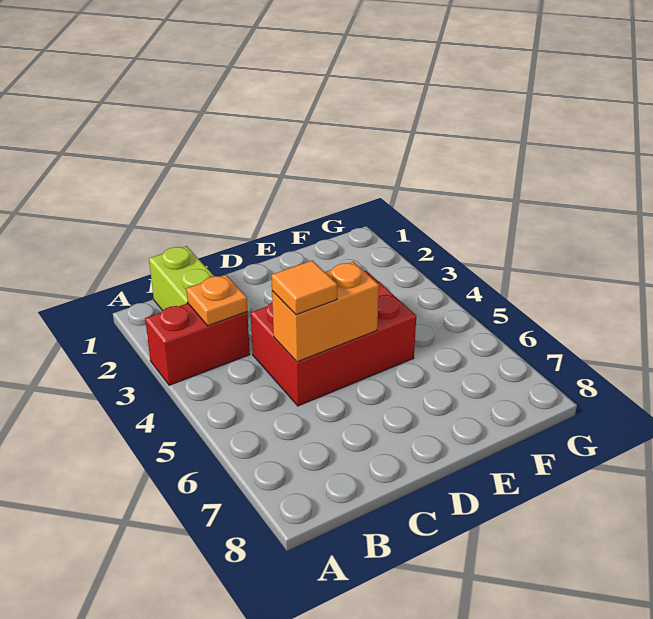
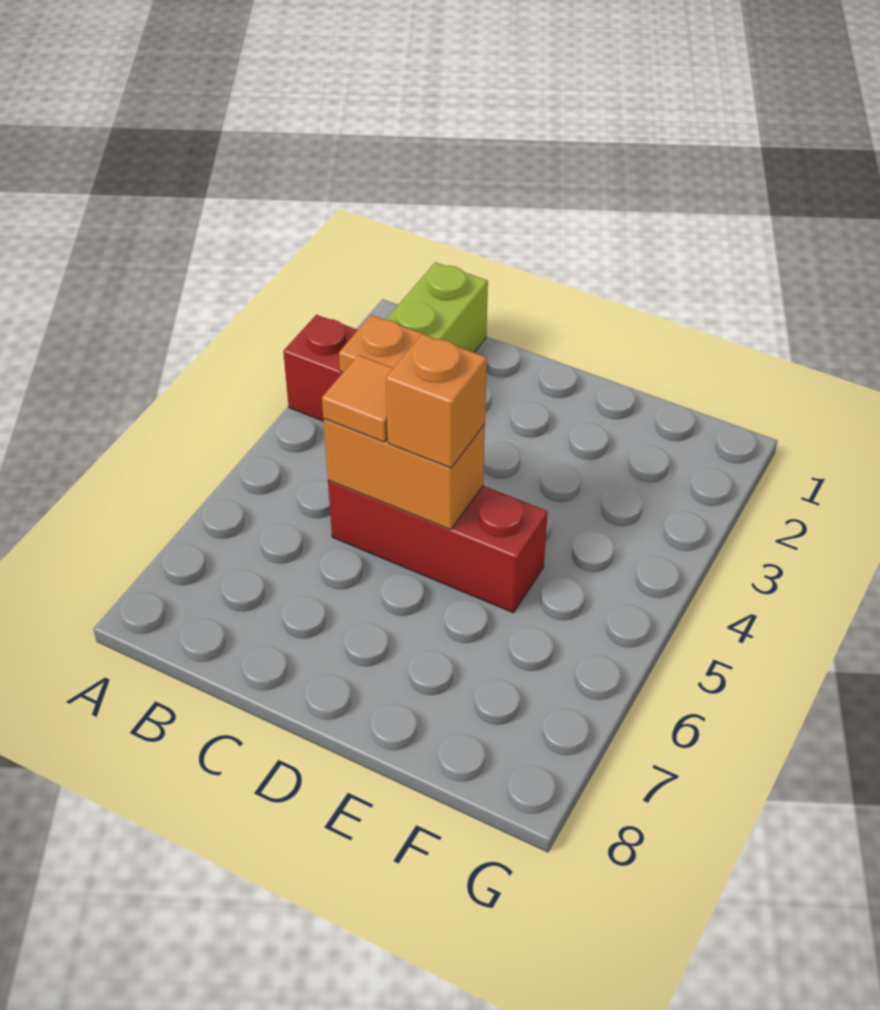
red brick C4:E5 level 1 -> red brick C5:E5 level 1
none -> orange brick D5 level 3

